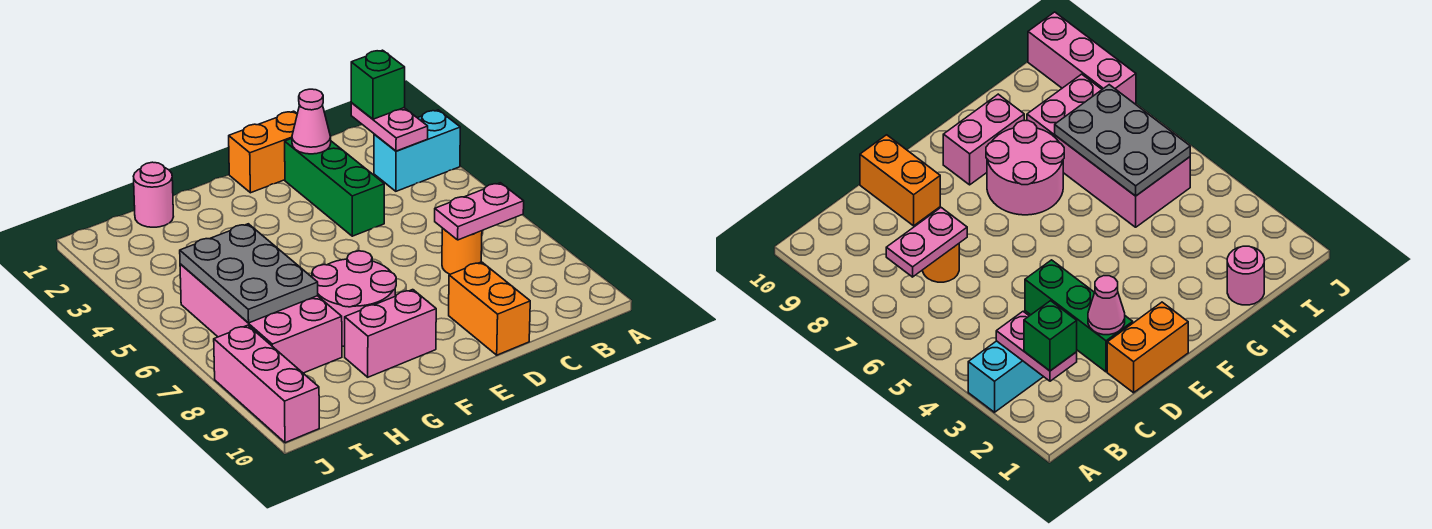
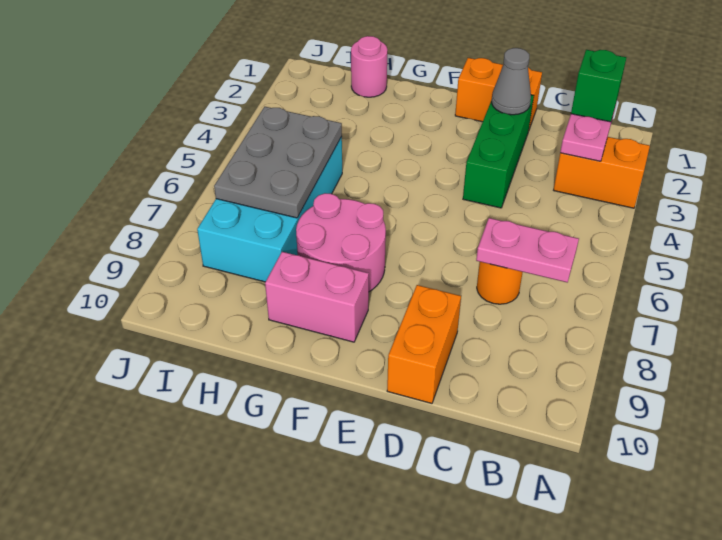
cyan brick A3:B3 level 1 -> orange brick A3:B3 level 1
pink cone D2 level 2 -> grey cone D2 level 2
pink brick H5:I8 level 1 -> cyan brick H5:I8 level 1
pink brick J8:J10 level 1 -> none

